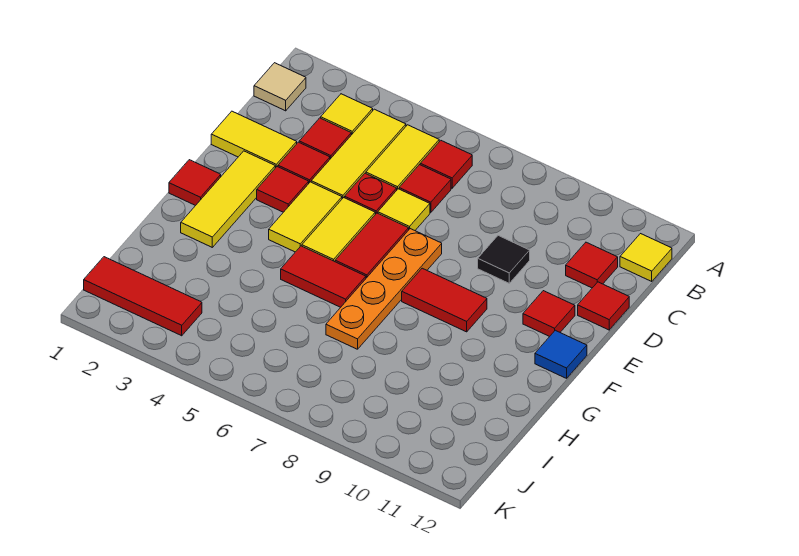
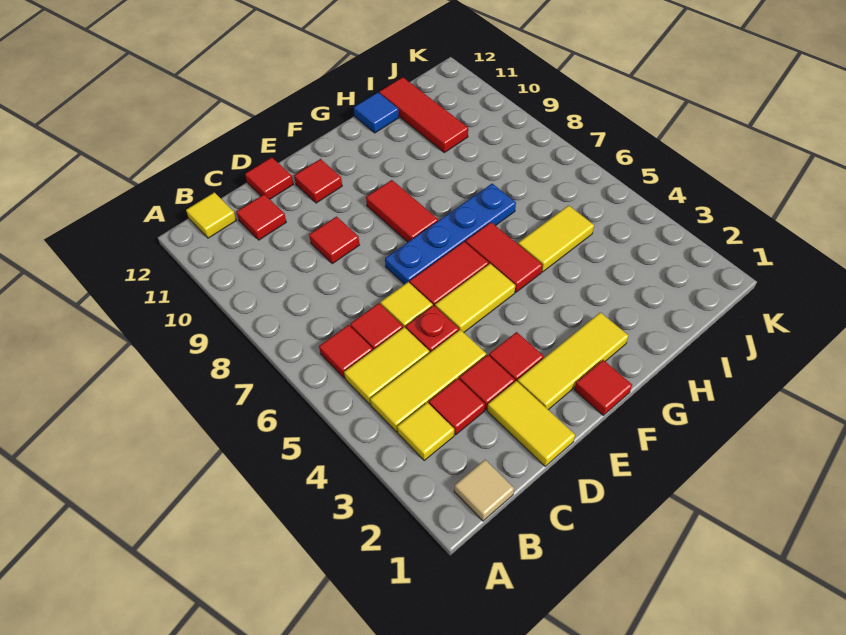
black tile D9 level 1 -> red tile D9 level 1
yellow tile E4:F4 level 1 -> yellow tile H5:I5 level 1
orange plate E7:H7 level 1 -> blue plate E7:H7 level 1
blue tile F12 level 1 -> blue tile H12 level 1
red tile J1:J3 level 1 -> red tile I10:I12 level 1

